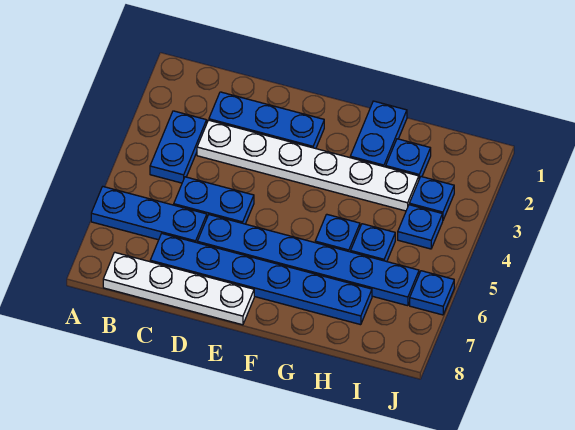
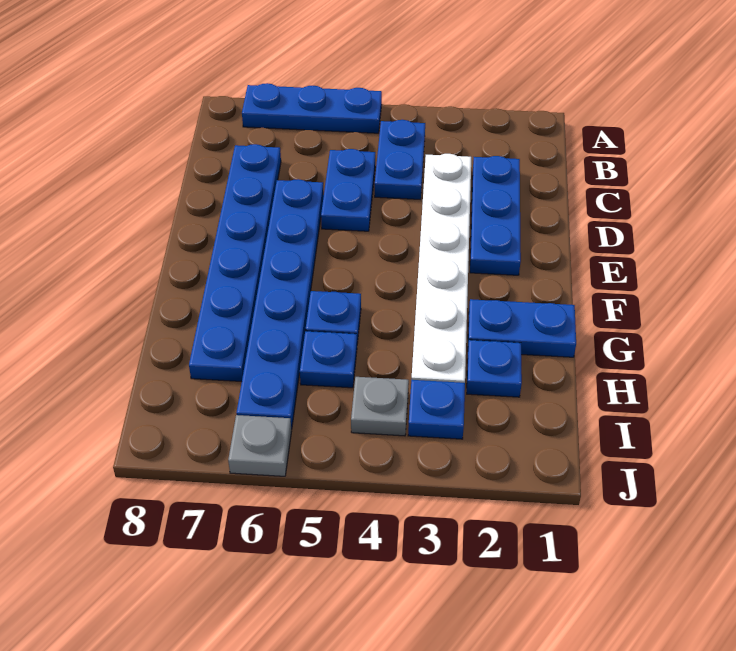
blue plate A6:C6 level 1 -> blue plate A5:A7 level 1
blue plate B3:B4 level 1 -> blue plate B4:C4 level 1
white plate B8:E8 level 1 -> none
blue plate I4 level 1 -> grey plate I4 level 1
blue plate J6 level 1 -> grey plate J6 level 1

